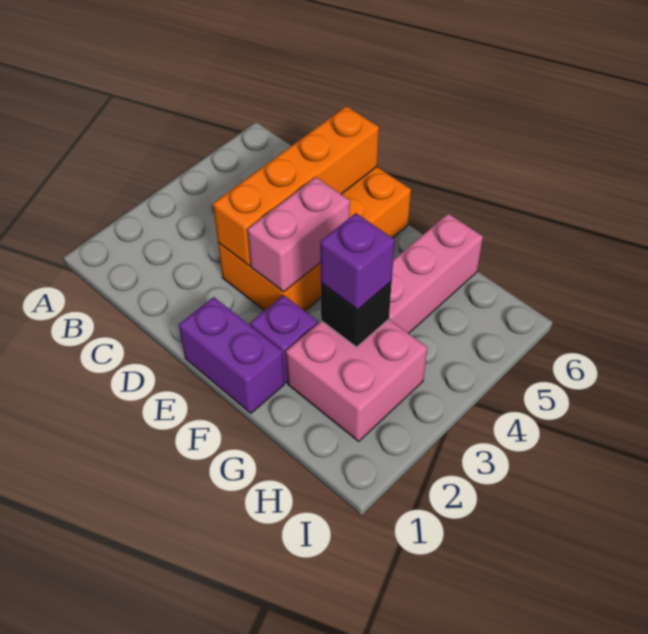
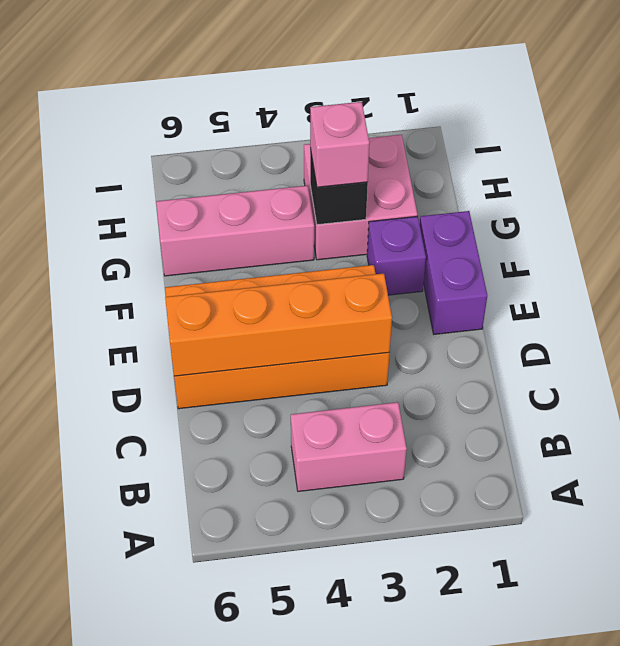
pink brick E3:E4 level 2 -> pink brick B3:B4 level 1
purple brick G3 level 3 -> pink brick G3 level 3

